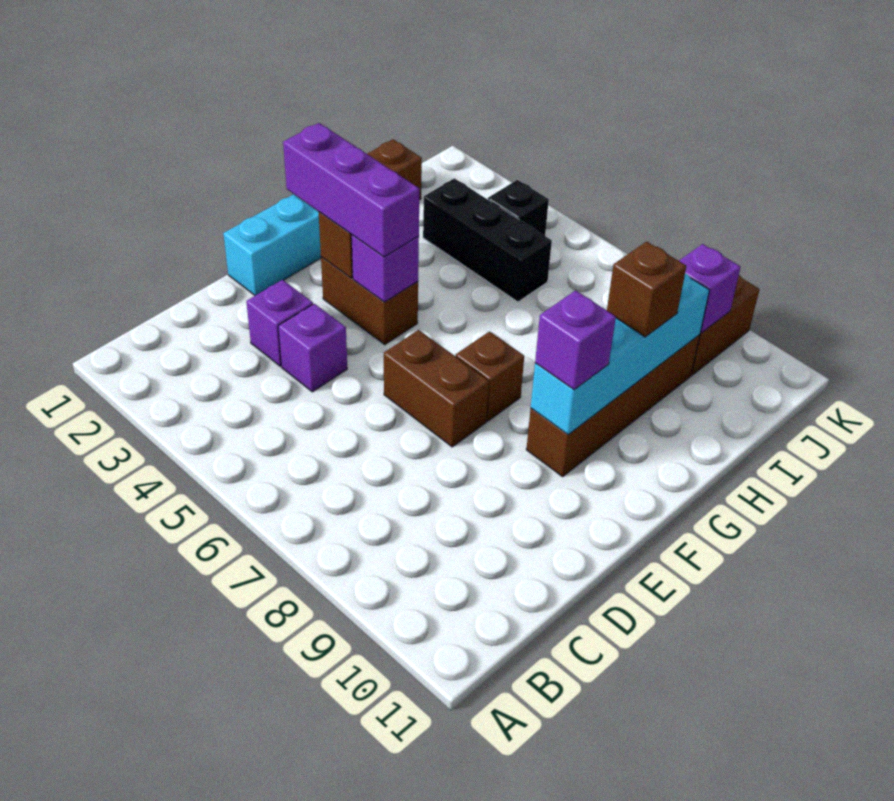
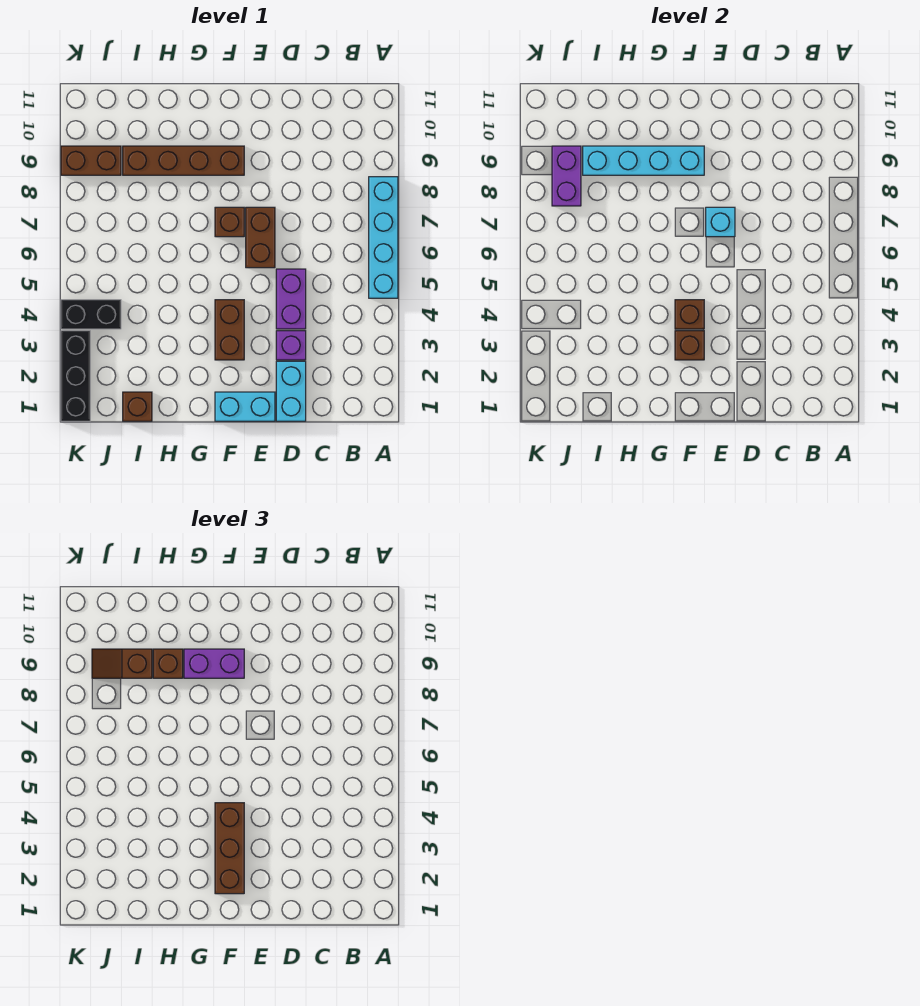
none -> cyan brick A5:A8 level 1
none -> cyan brick D1:D2 level 1
purple brick D4 level 1 -> purple brick D4:D5 level 1
none -> cyan brick E7 level 2
purple brick F2:F4 level 3 -> brown brick F2:F4 level 3
purple brick F4 level 2 -> brown brick F4 level 2
purple brick F9 level 3 -> purple brick F9:G9 level 3
black brick I3:I5 level 1 -> black brick K1:K3 level 1
none -> brown slope I9:J9 level 3 top I
black brick J4 level 1 -> black brick J4:K4 level 1
purple brick J9 level 2 -> purple brick J8:J9 level 2

